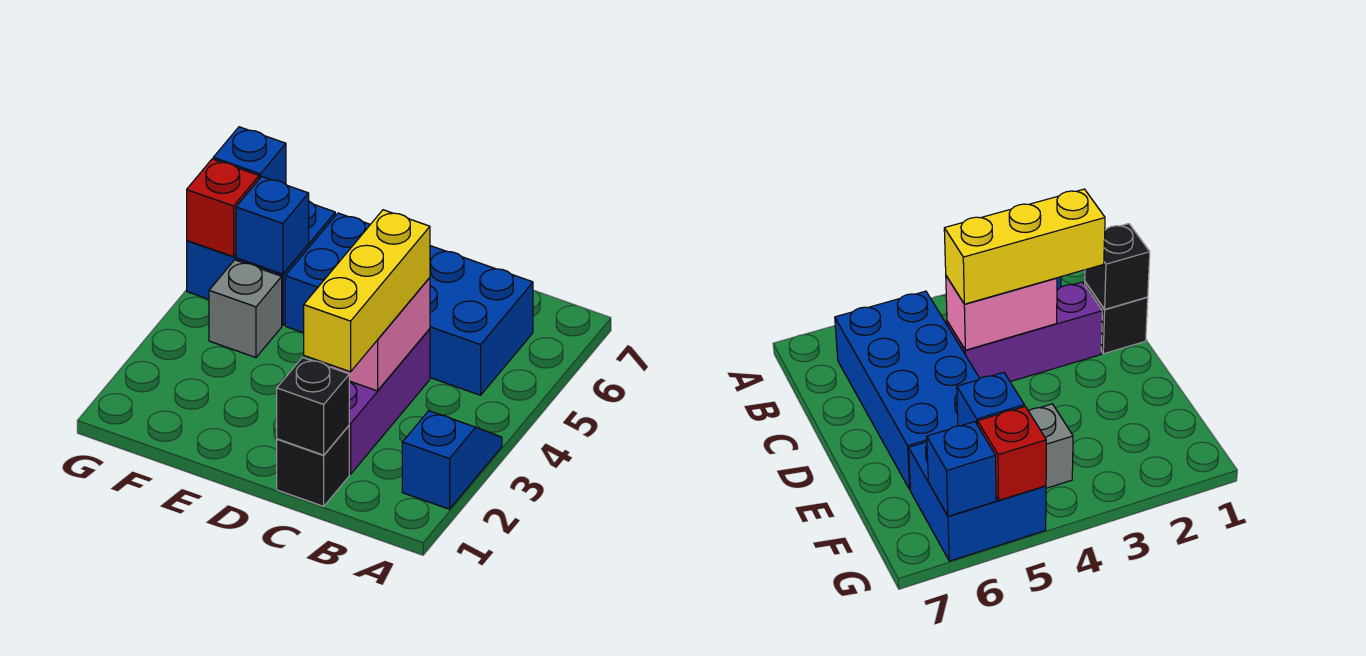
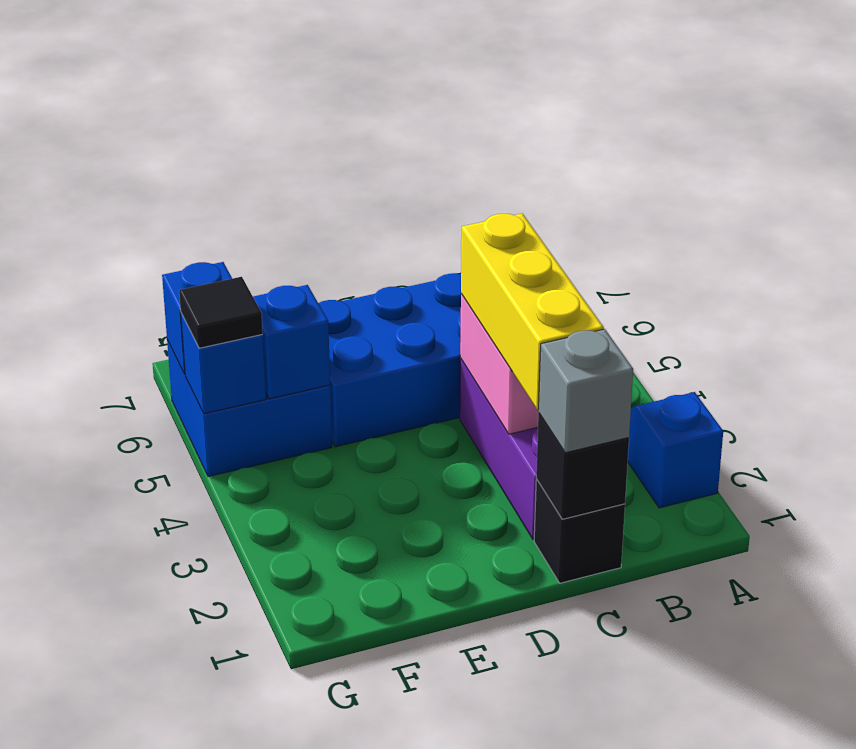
grey brick F4 level 1 -> grey brick C1 level 3
red brick G5 level 2 -> blue brick G5 level 2
none -> black tile G5 level 3

